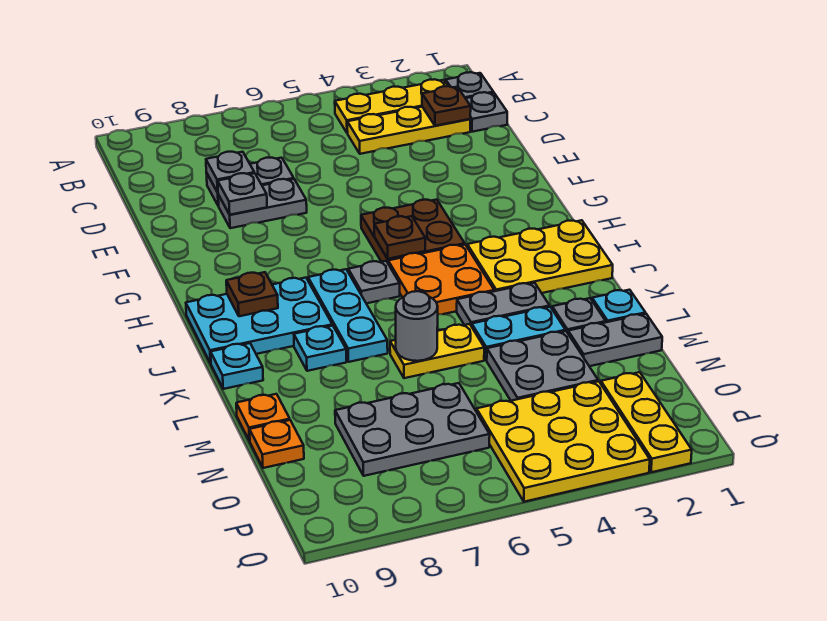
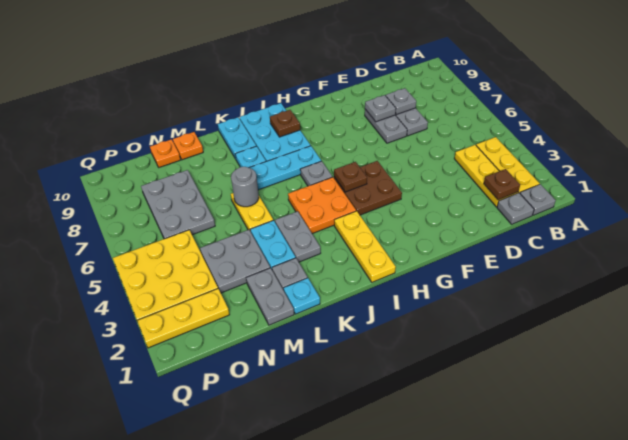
yellow plate I1:J3 level 1 -> yellow plate I1:I3 level 1
cyan plate K10 level 1 -> cyan plate K9:K10 level 1

